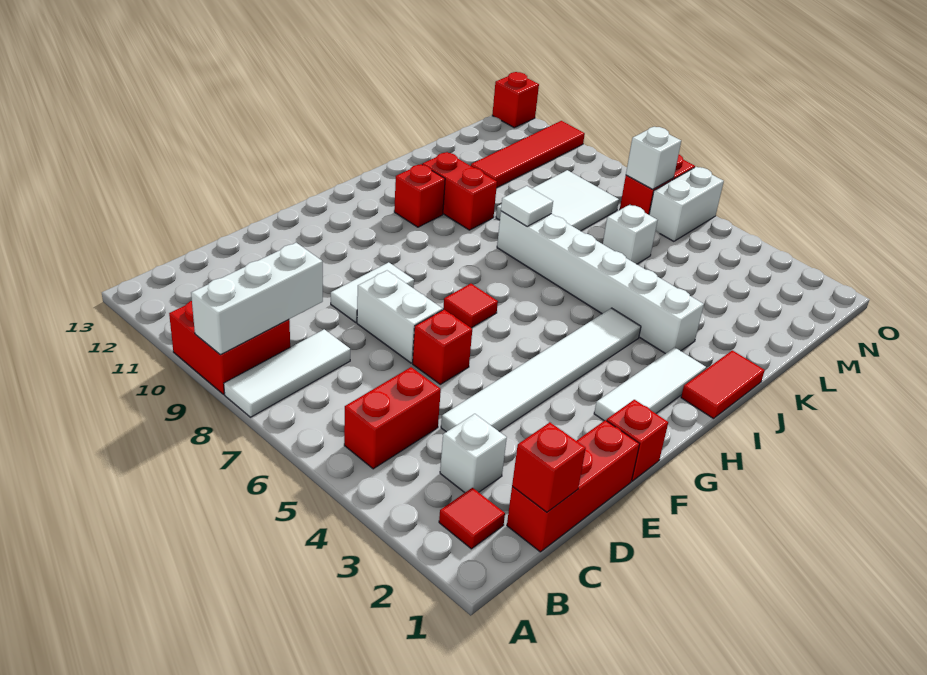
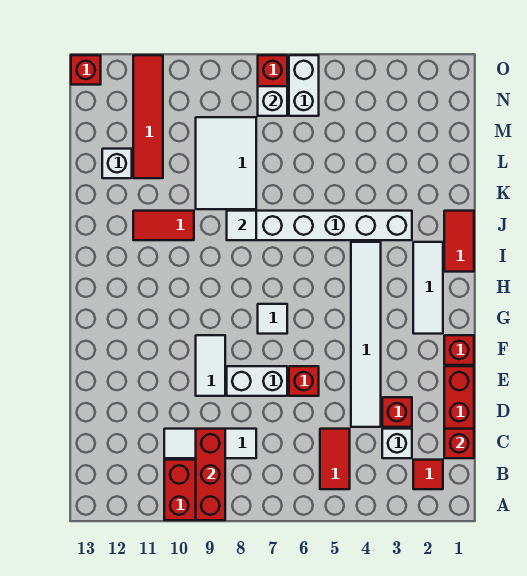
white tile A8:C8 level 1 -> white tile C8:C10 level 1
white brick A9:C9 level 2 -> red brick A9:C9 level 2
red brick B5:C5 level 1 -> red tile B5:C5 level 1
red tile G7 level 1 -> white tile G7 level 1
red brick I11 level 1 -> red brick D3 level 1
red brick J10:J11 level 1 -> red tile J10:J11 level 1
white brick L6 level 1 -> white brick L12 level 1

